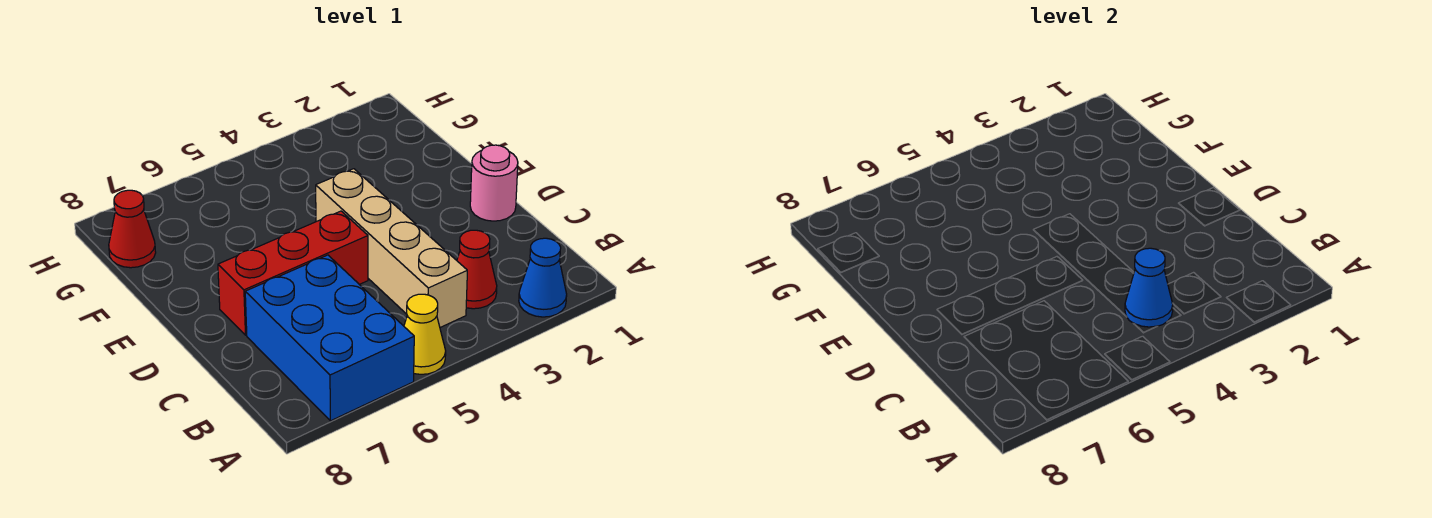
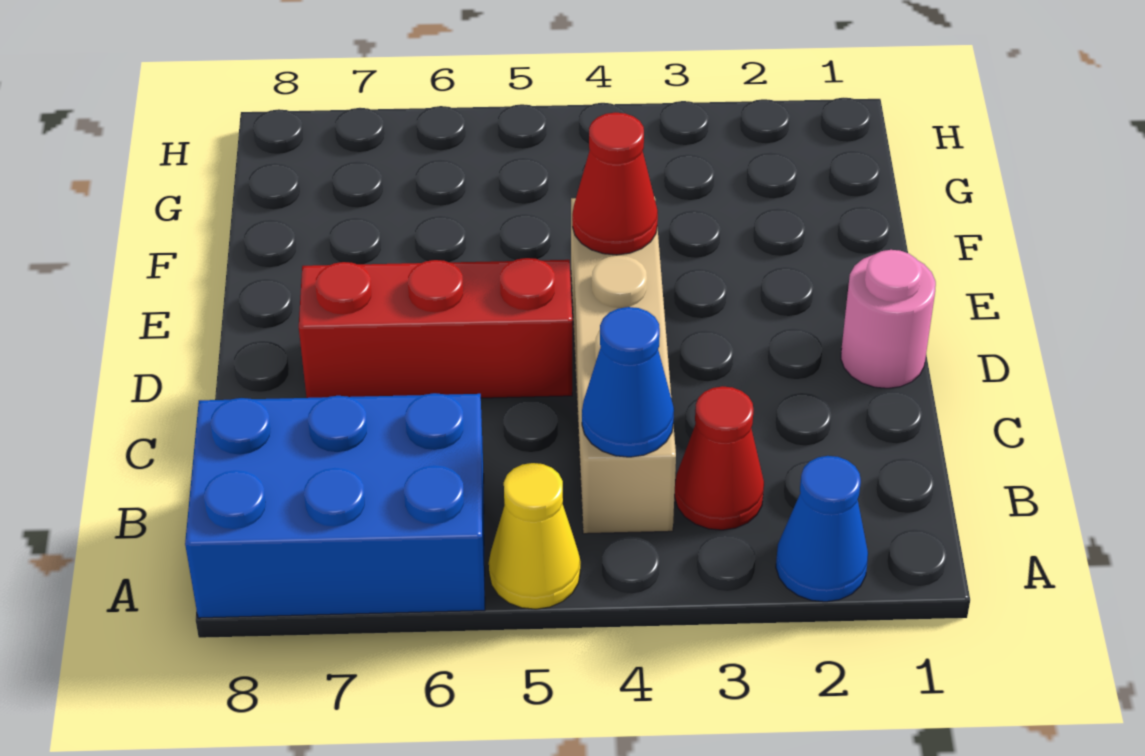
blue brick A6:C7 level 1 -> blue brick A6:B8 level 1
red cone G8 level 1 -> red cone E4 level 2

